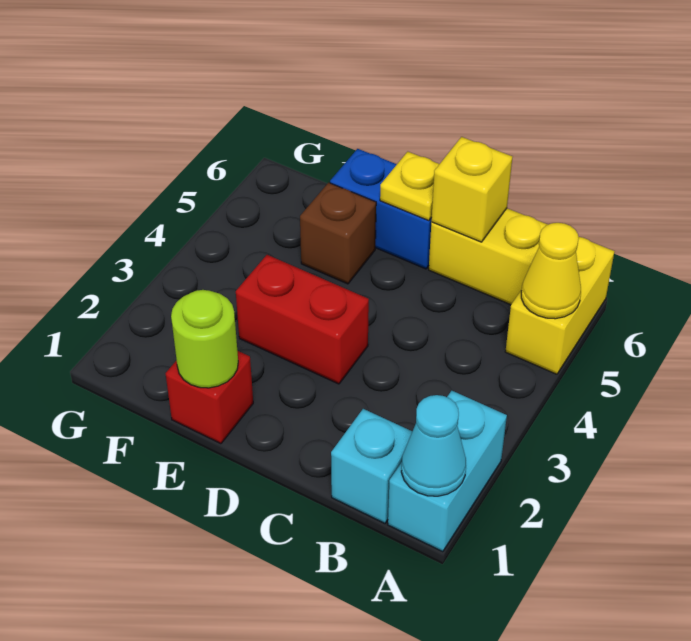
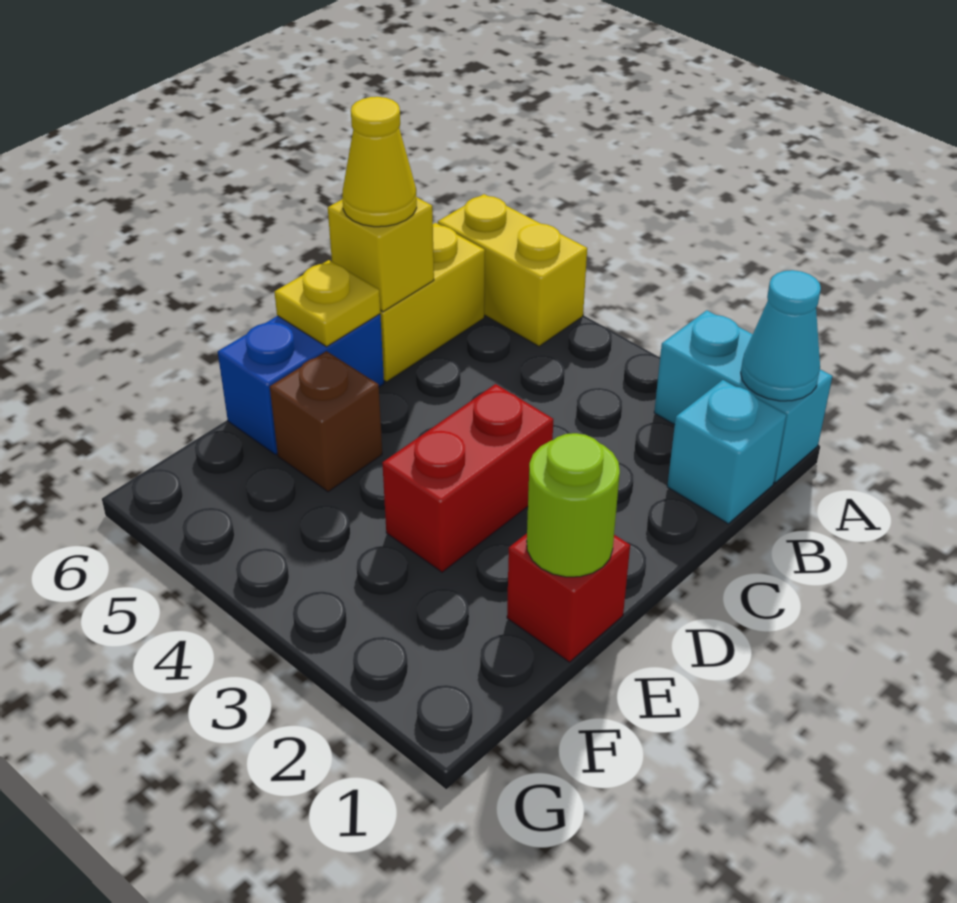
yellow cone A5 level 2 -> yellow cone C6 level 3

